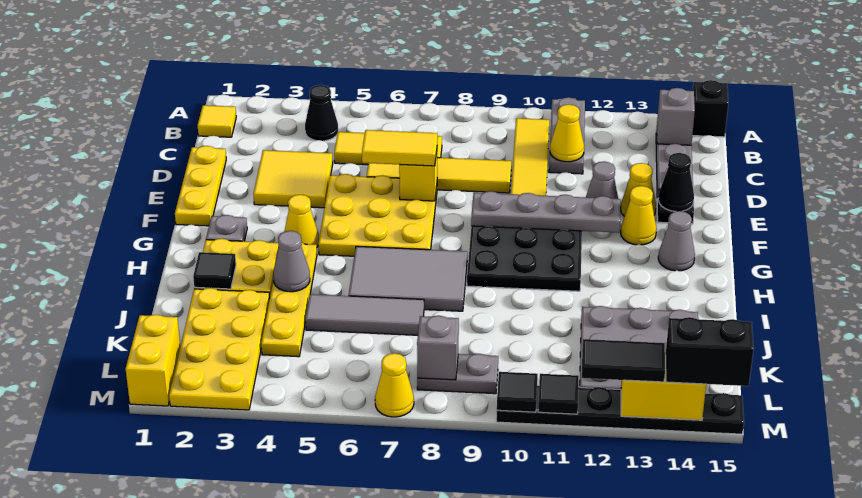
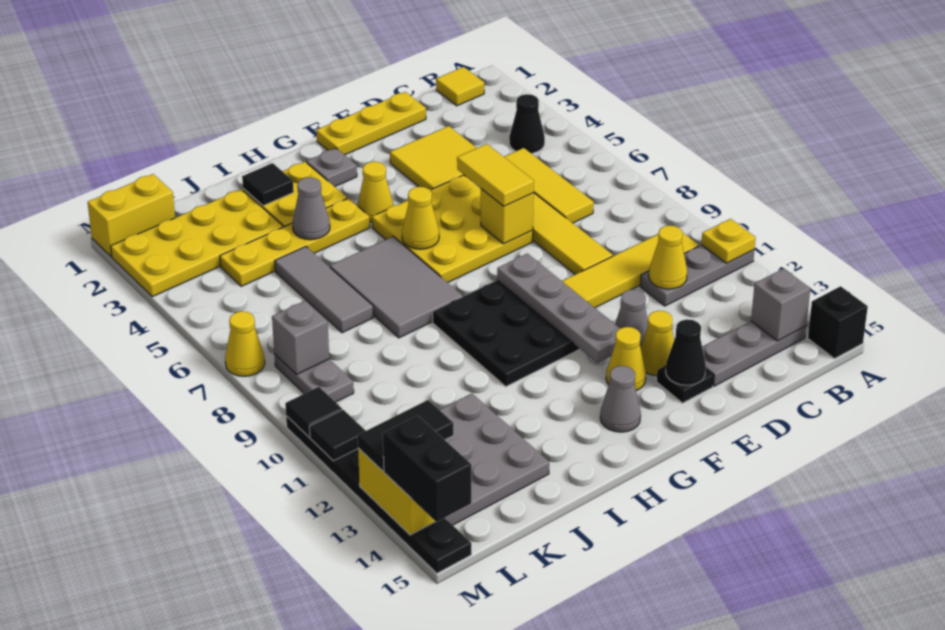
none -> yellow plate A11 level 2
none -> yellow cone G6 level 2
black tile M12:M13 level 3 -> black tile L13:M13 level 3

